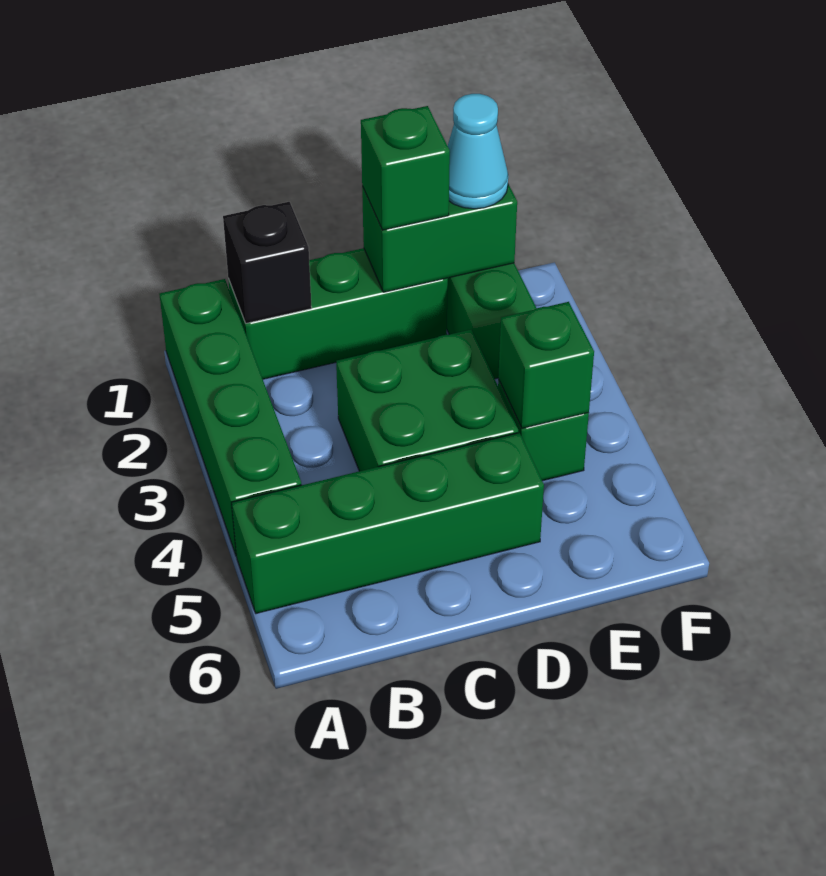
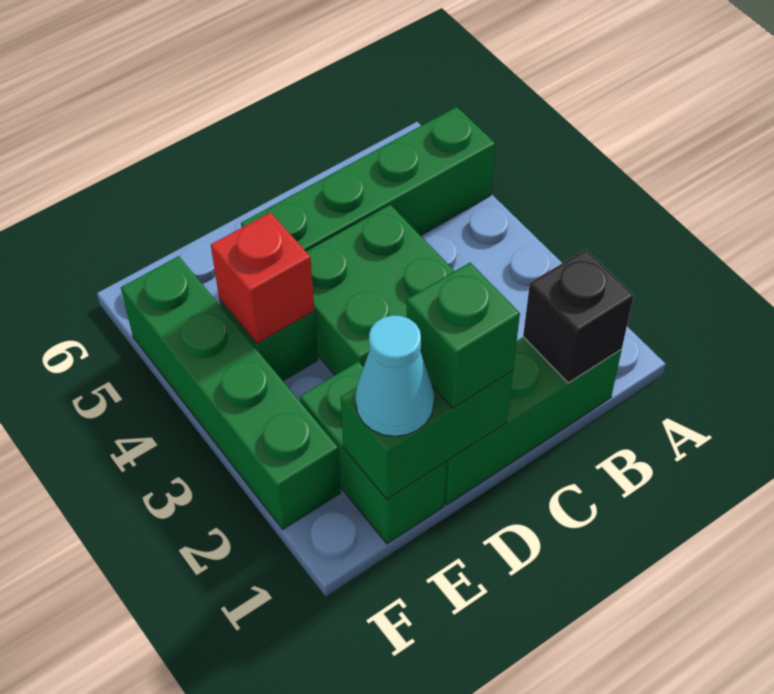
green brick A1:A4 level 1 -> green brick F2:F5 level 1
green brick E4 level 2 -> red brick E4 level 2

